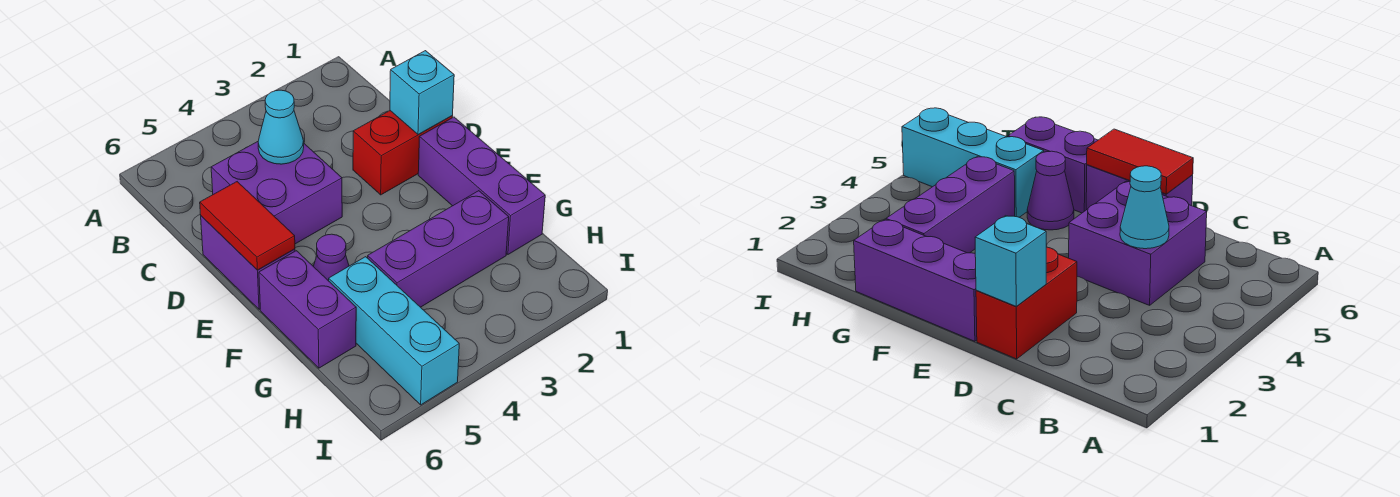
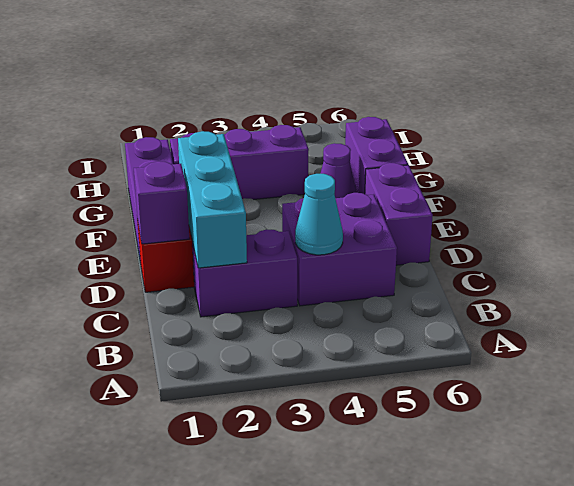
none -> purple brick C2:C3 level 1
cyan brick D1 level 2 -> purple brick D1 level 2
red tile D6:E6 level 2 -> none
cyan brick G5:I5 level 1 -> cyan brick C2:E2 level 2

